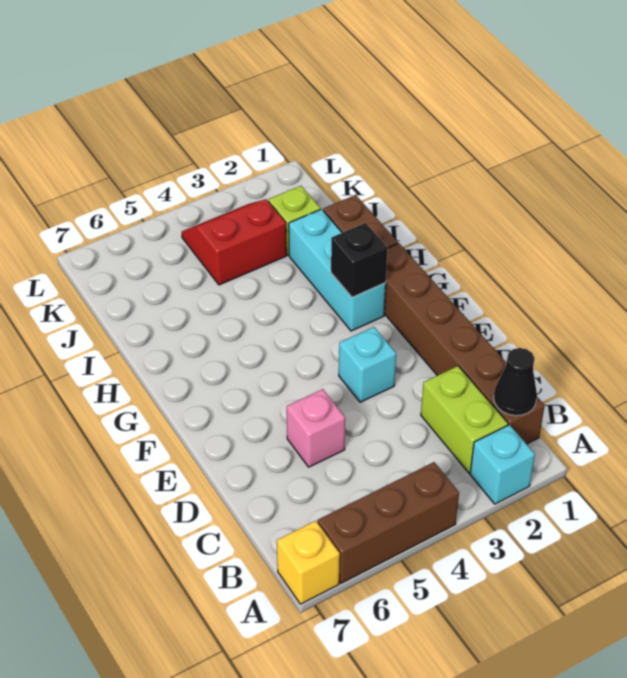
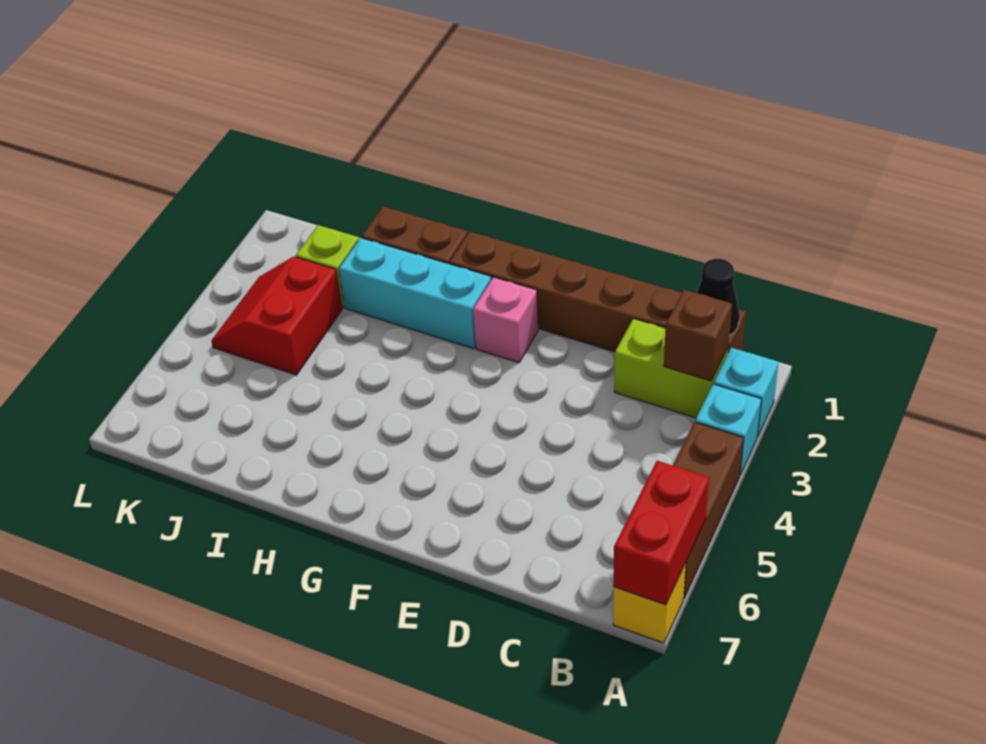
none -> red brick A6:A7 level 2
none -> brown brick B2 level 2
pink brick D5 level 1 -> pink brick F2 level 1
cyan brick E3 level 1 -> cyan brick A3 level 1
black brick G2 level 2 -> none

